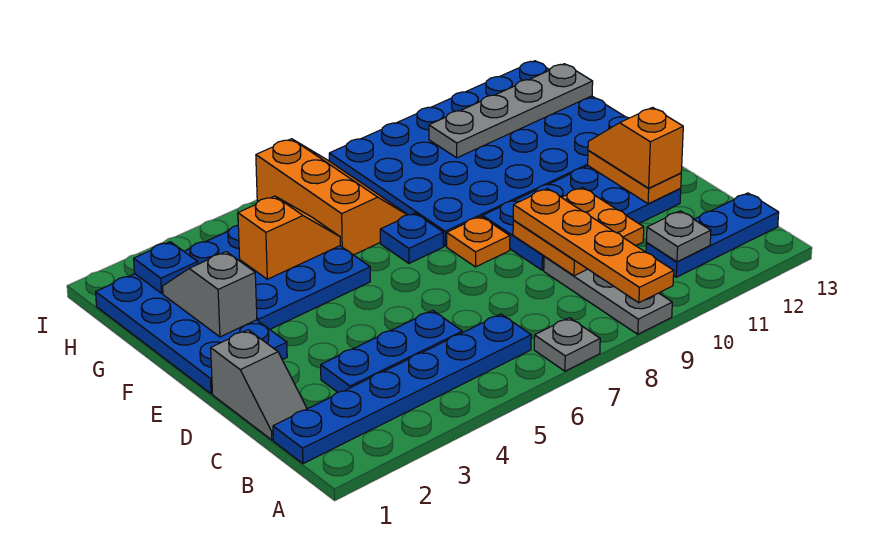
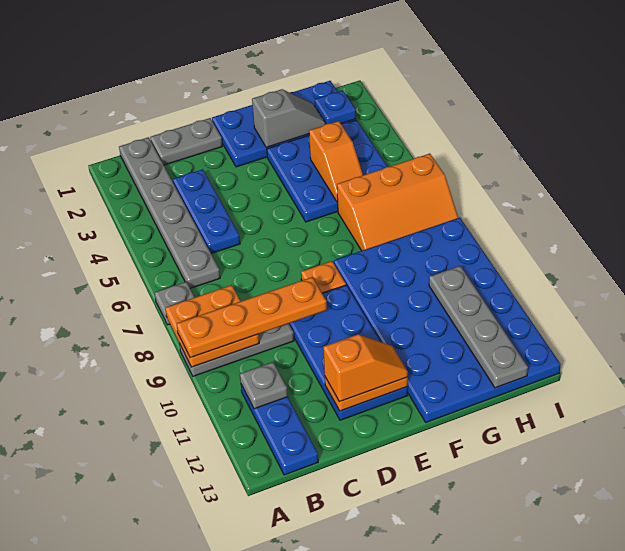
blue plate B1:B6 level 1 -> grey plate B1:B6 level 1
grey slope C1:D1 level 1 top D -> grey plate C1:D1 level 1
orange plate C9:D10 level 2 -> orange plate A8:B9 level 2
blue plate F7 level 1 -> none

